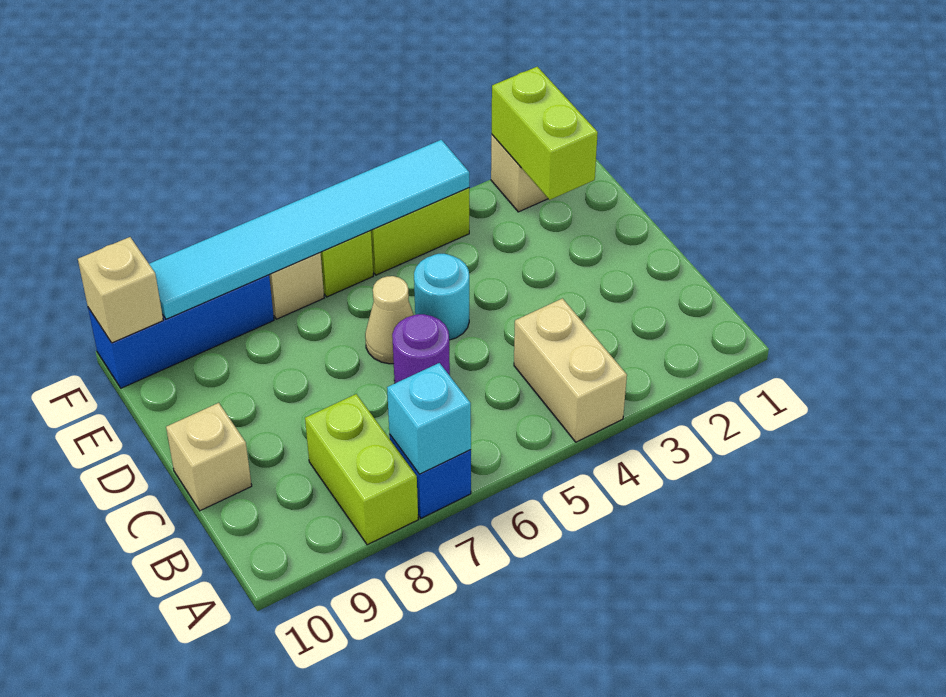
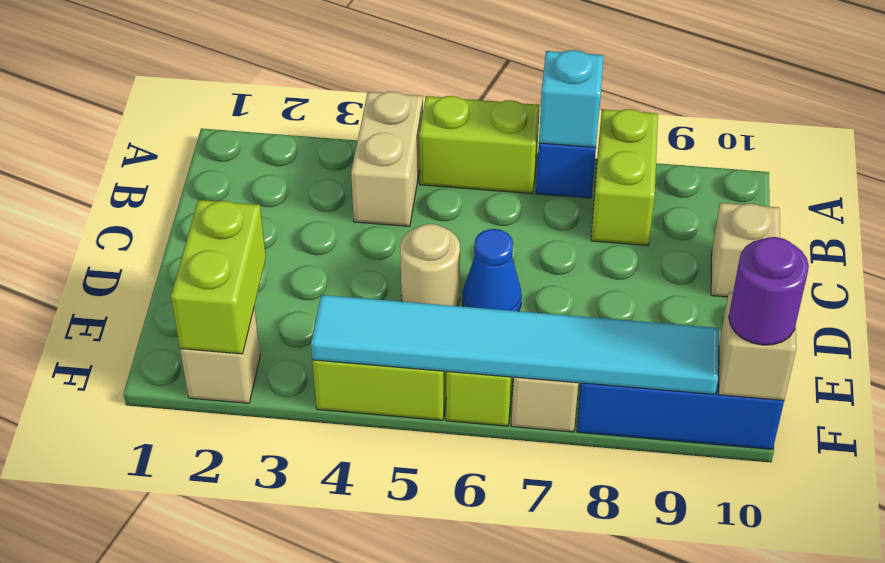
none -> lime brick A5:A6 level 1
purple round brick C6 level 1 -> purple round brick F10 level 3
cyan round brick D5 level 1 -> tan round brick D5 level 1
tan cone D6 level 1 -> blue cone D6 level 1

